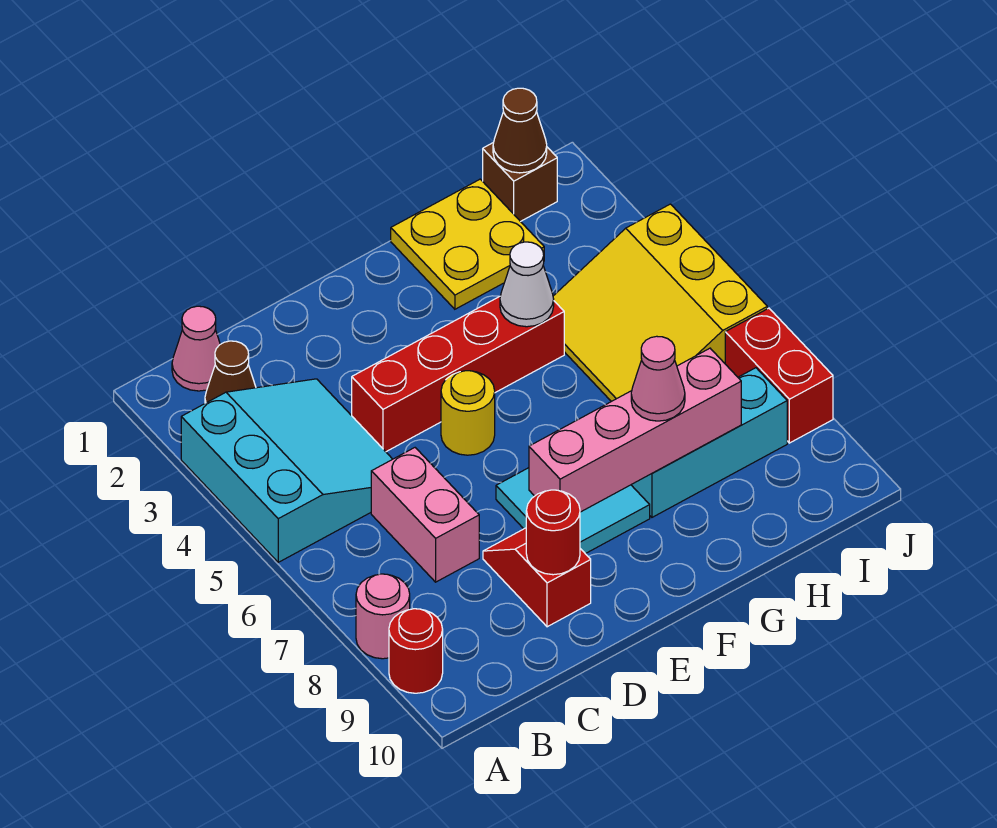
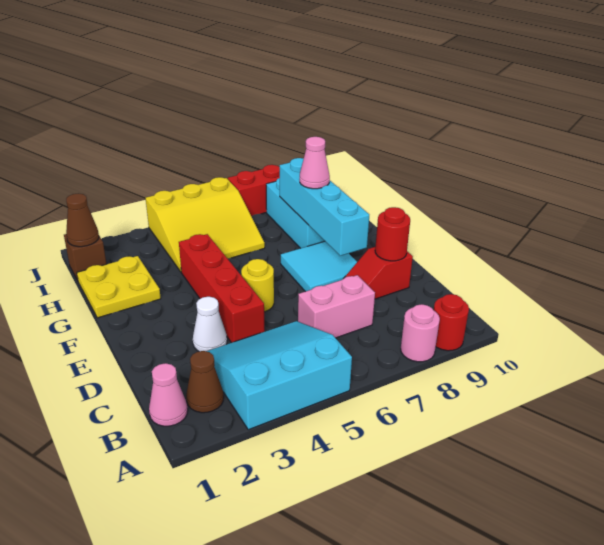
pink brick E8:H8 level 2 -> cyan brick E8:H8 level 2
white cone G4 level 2 -> white cone D3 level 1

